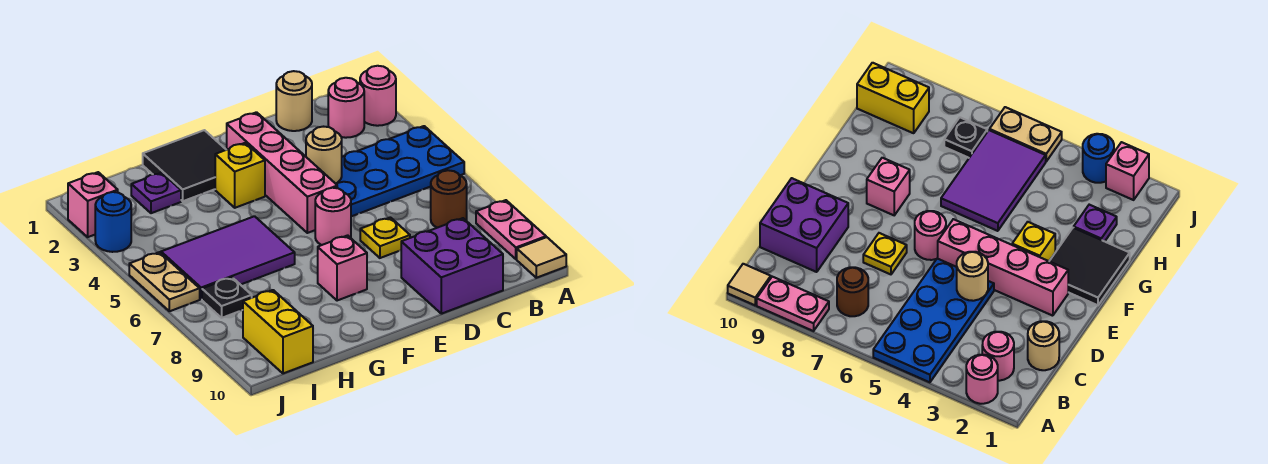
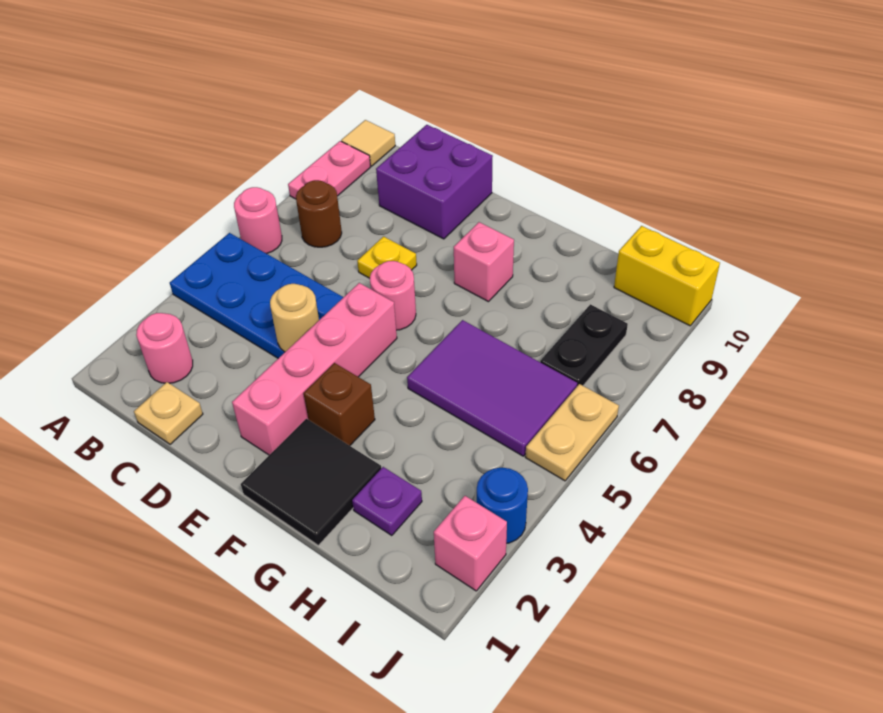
pink round brick A2 level 1 -> pink round brick A6 level 1
tan round brick C1 level 1 -> tan plate C1 level 1
yellow brick F3 level 1 -> brown brick F3 level 1
black plate I7 level 1 -> black plate I7:I8 level 1
yellow brick I9:I10 level 1 -> yellow brick I10:J10 level 1

